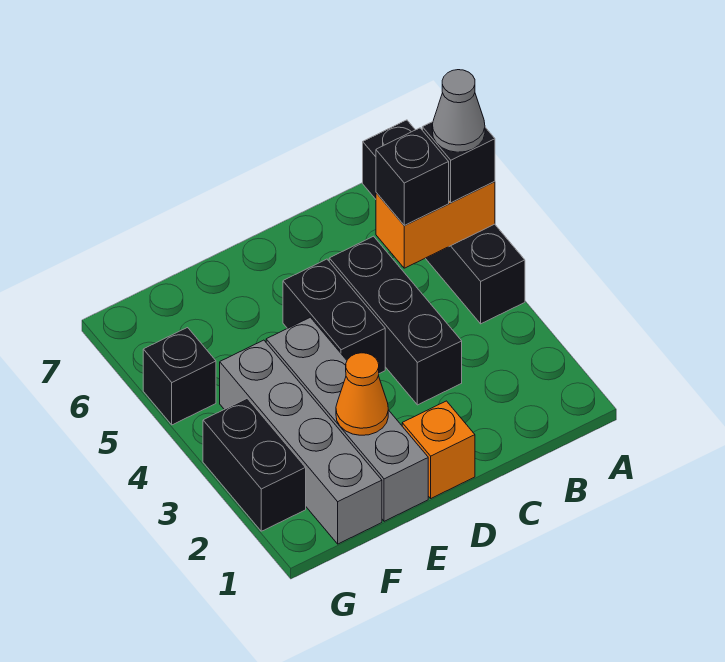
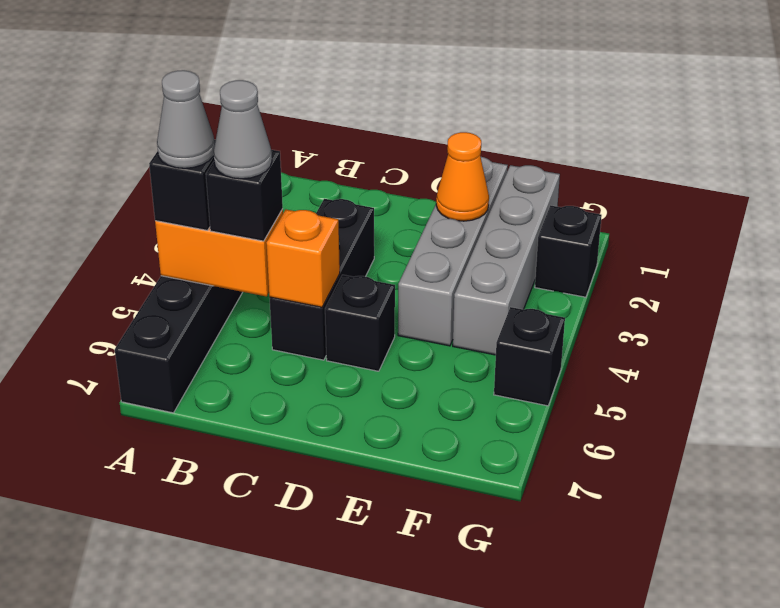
none -> grey cone B5 level 4
orange brick D1 level 1 -> orange brick C5 level 2
black brick D4:D5 level 1 -> black brick D5 level 1
black brick G2:G3 level 1 -> black brick G2 level 1

